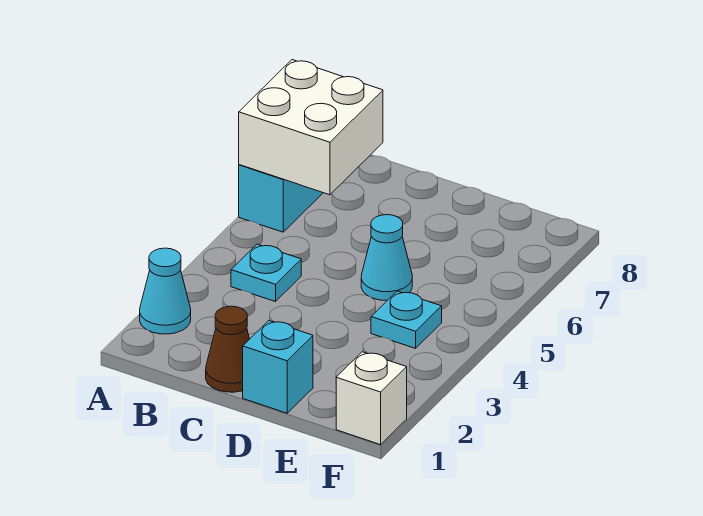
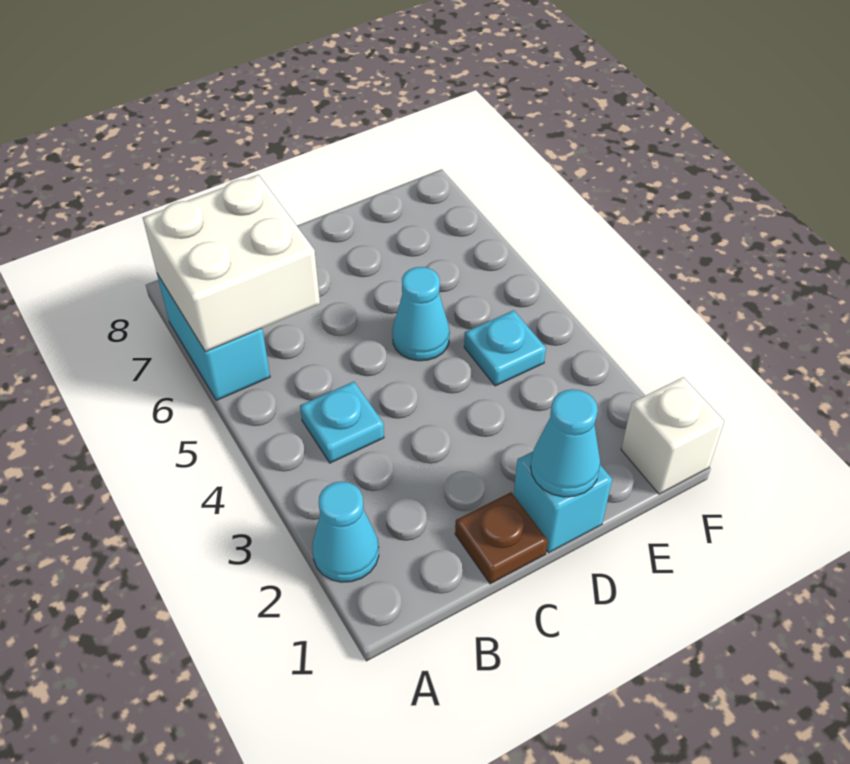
brown cone C1 level 1 -> brown plate C1 level 1
none -> cyan cone D1 level 2

